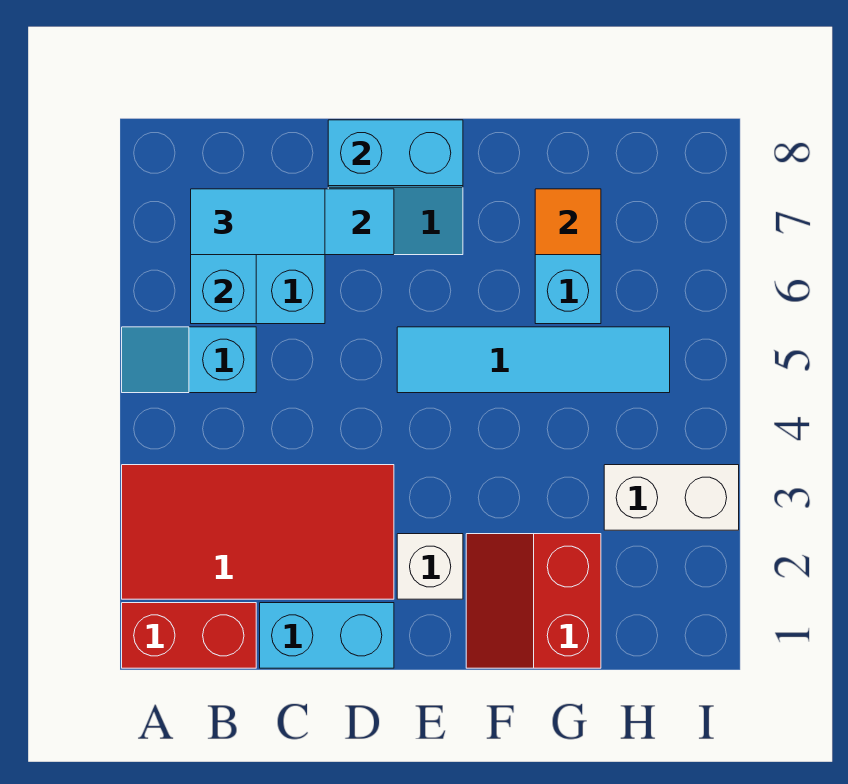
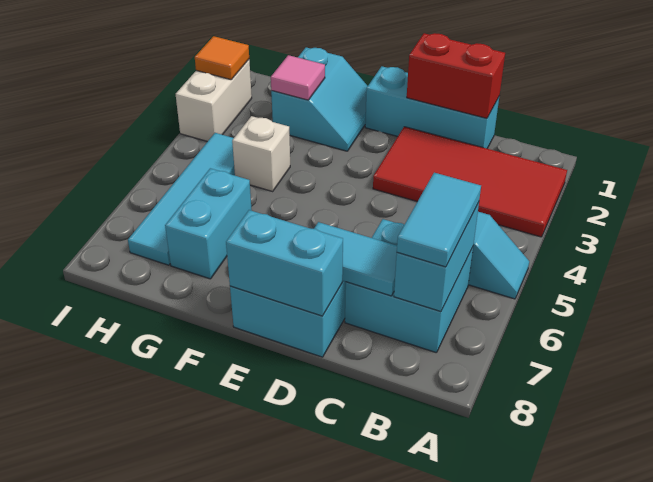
red brick A1:B1 level 1 -> red brick C1:D1 level 2
cyan tile B7:C7 level 3 -> cyan tile B6:B7 level 3
cyan brick C1:D1 level 1 -> cyan brick C1:E1 level 1
white brick E2 level 1 -> white brick G4 level 1
cyan tile E5:H5 level 1 -> cyan tile H4:H7 level 1
red slope F1:G2 level 1 top G -> cyan slope F1:G2 level 1 top G
none -> pink tile G2 level 2
orange tile G7 level 2 -> orange tile I2 level 2
white brick H3:I3 level 1 -> white brick I2:I3 level 1

